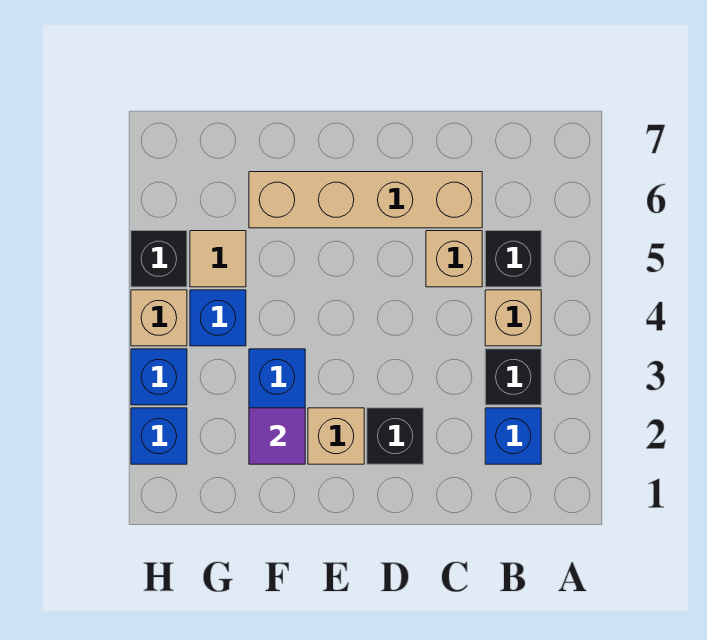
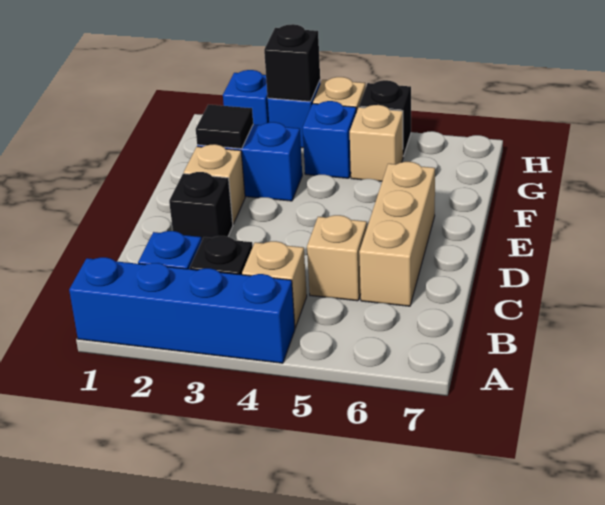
none -> blue brick A1:A4 level 1
black brick B5 level 1 -> black brick H3 level 2
tan brick C6:F6 level 1 -> tan brick C6:E6 level 1
purple tile F2 level 2 -> black tile F2 level 2
tan tile G5 level 1 -> tan brick G5 level 1

